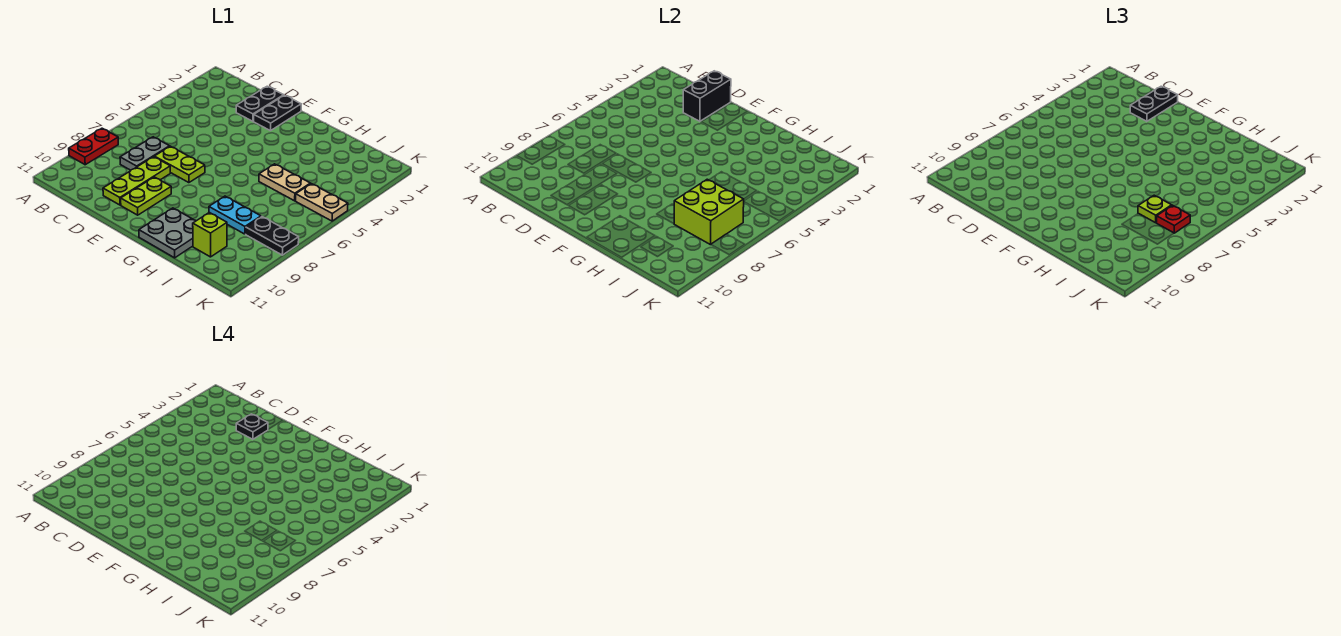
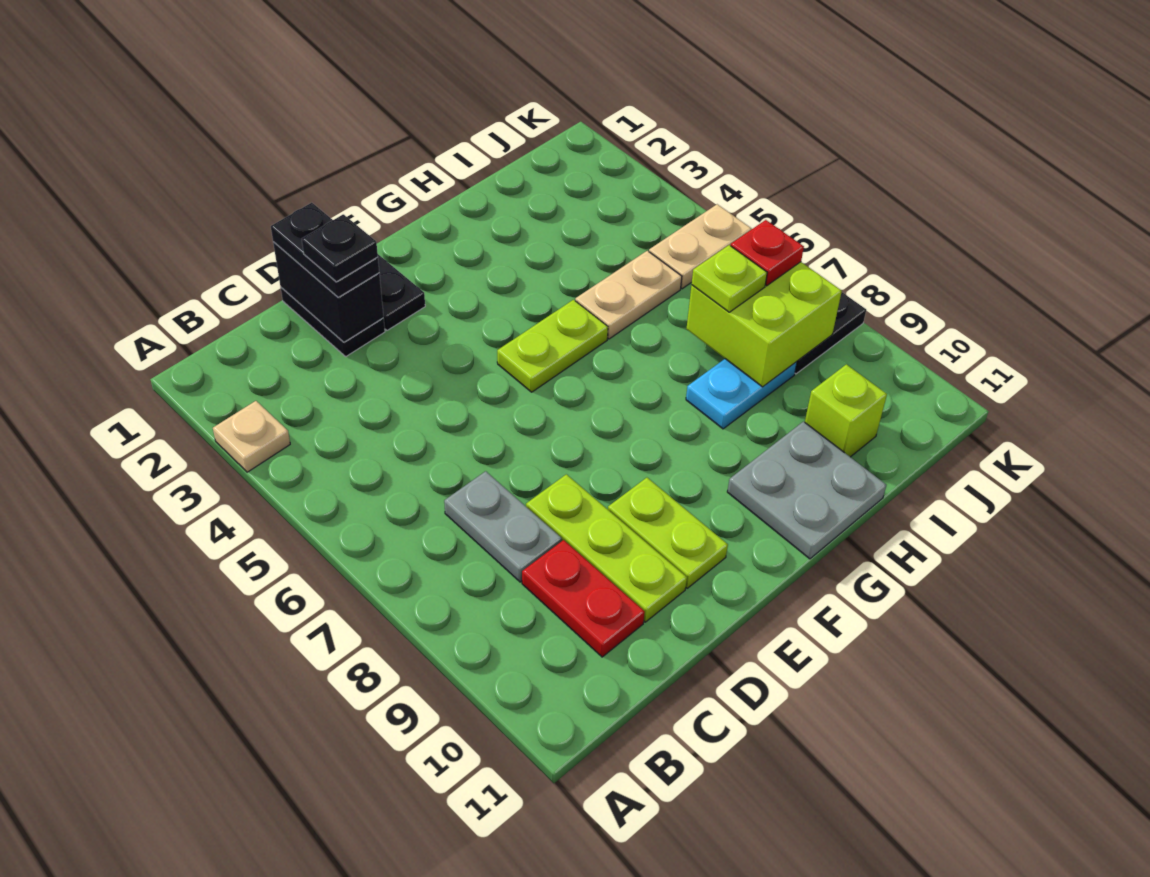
none -> tan plate A3 level 1
red plate A8:A9 level 1 -> red plate C9:C10 level 1
lime plate D7:E7 level 1 -> lime plate F5:G5 level 1

